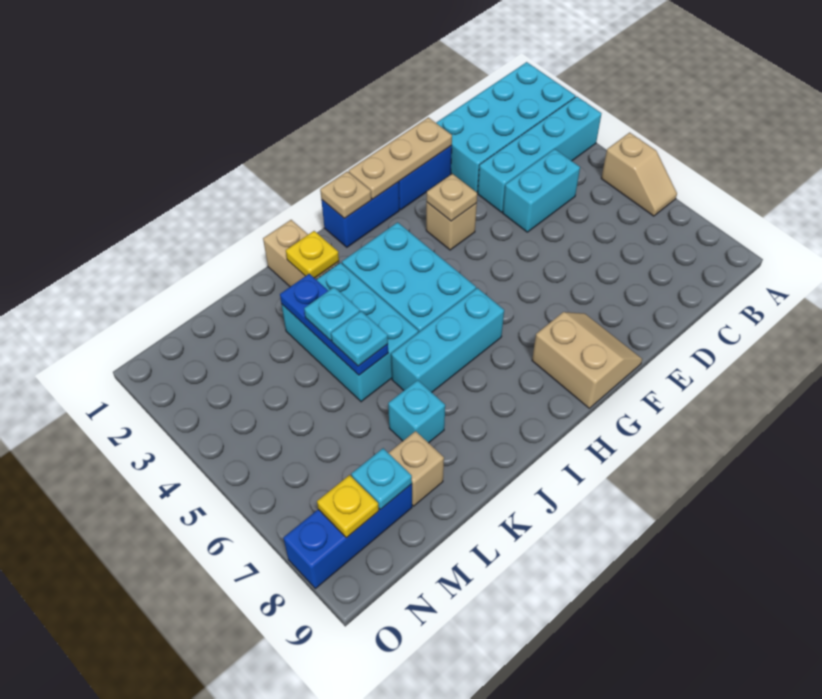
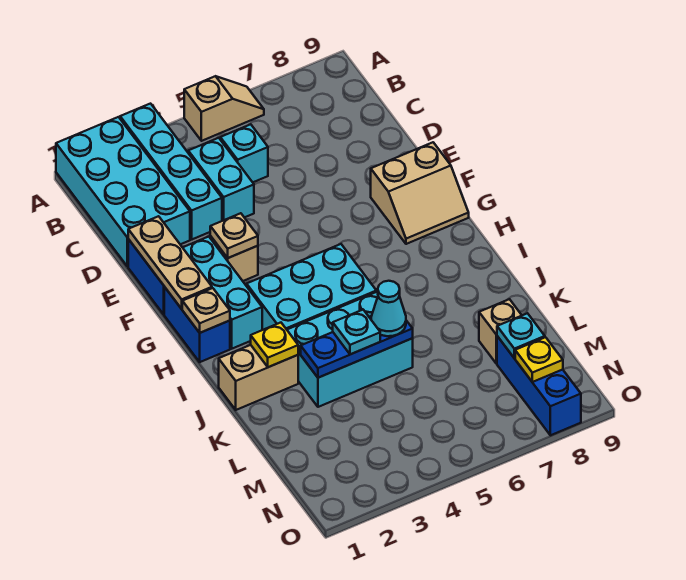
tan slope F8:G9 level 1 top G -> tan slope F8:G9 level 1 top F
cyan brick H6:J6 level 1 -> cyan brick F2:H2 level 1
cyan plate K5 level 3 -> cyan cone K5 level 3
cyan brick K7 level 1 -> cyan brick C5 level 1

